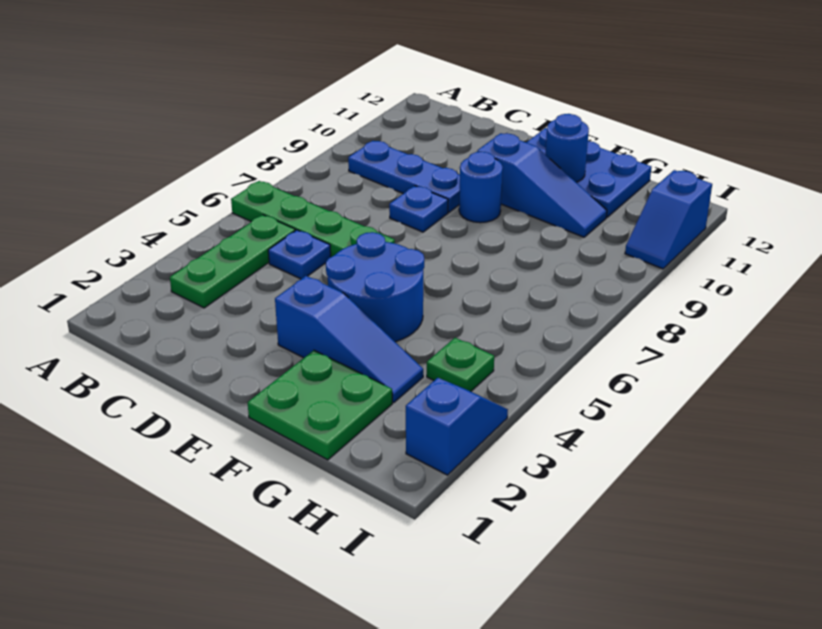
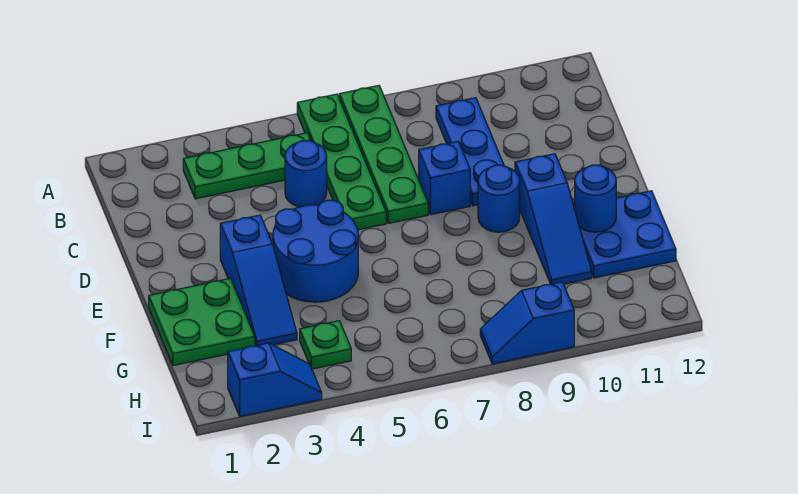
none -> green plate A7:D7 level 1
blue plate C5 level 1 -> blue round brick C5 level 1
blue plate D8 level 1 -> blue brick D8 level 1
blue plate E11:G12 level 1 -> blue plate F11:G12 level 1
blue slope I10:I11 level 1 top 11 -> blue slope I8:I9 level 1 top 9

